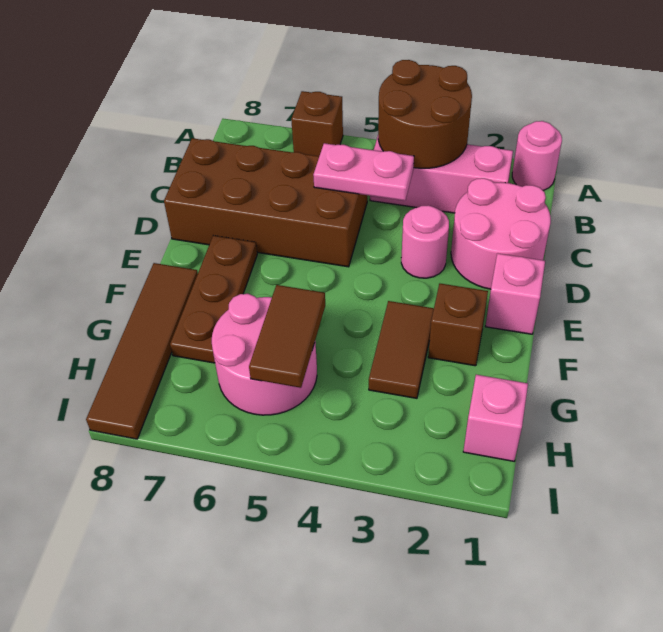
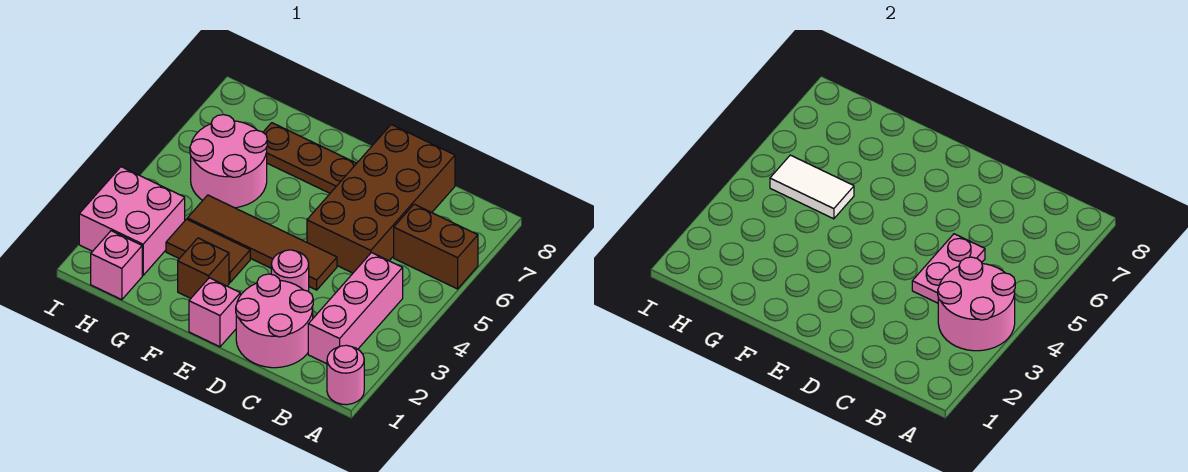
brown round brick A3:B4 level 2 -> pink round brick A3:B4 level 2
brown brick A6 level 1 -> brown brick A6:B6 level 1
brown tile F8:I8 level 1 -> brown tile D4:G4 level 1
brown tile G5:H5 level 2 -> white tile G5:H5 level 2
none -> pink brick H2:I3 level 1

